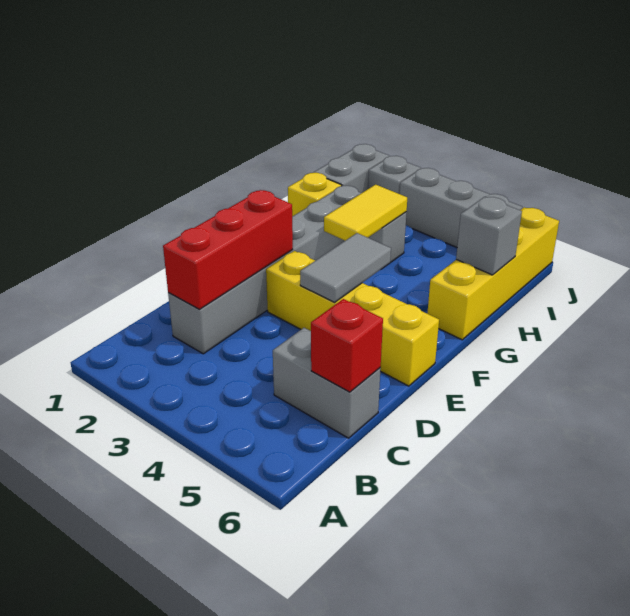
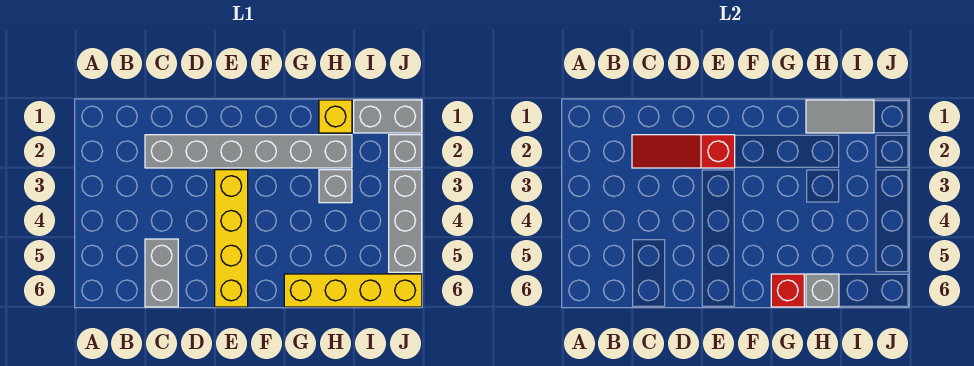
red brick C2:E2 level 2 -> red slope C2:E2 level 2 top E
red brick C6 level 2 -> red brick G6 level 2
grey tile E4:F4 level 2 -> grey tile H1:I1 level 2
yellow tile G3:H3 level 2 -> none

